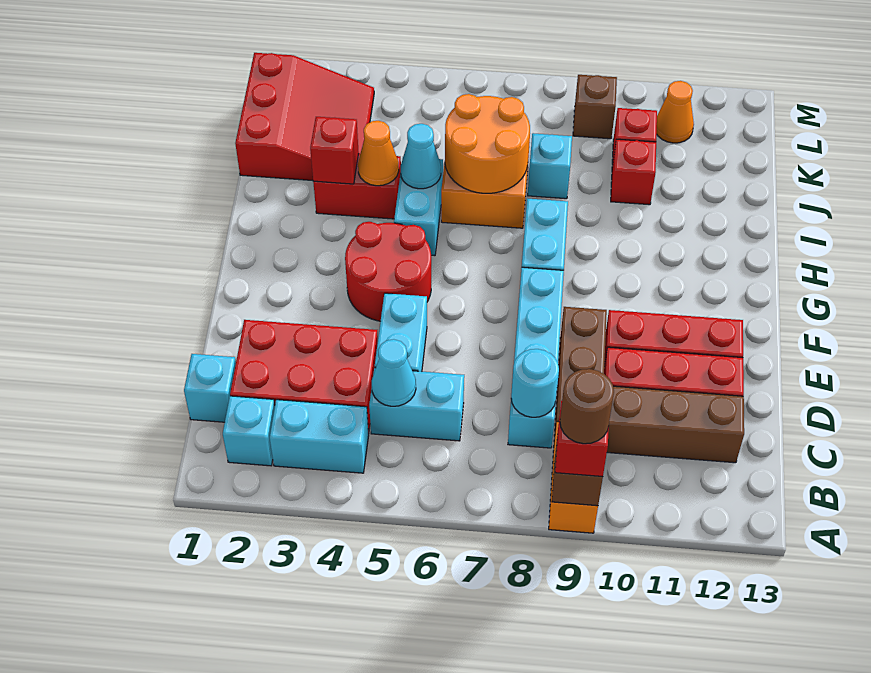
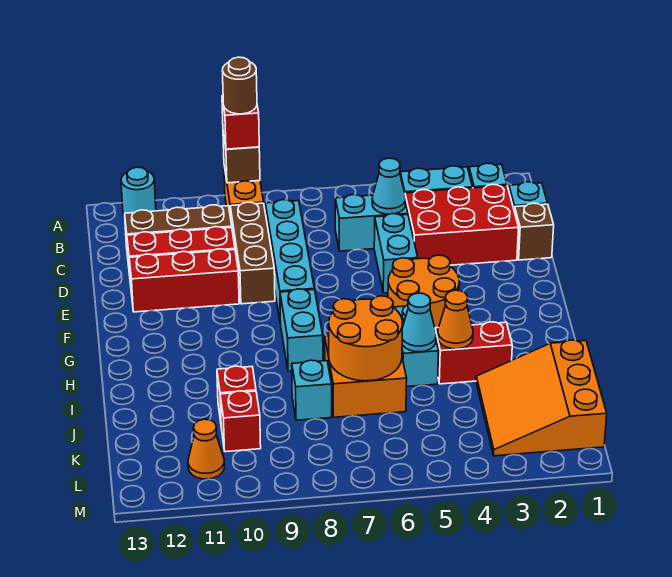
cyan round brick C8 level 2 -> cyan round brick A12 level 1
red round brick F4:G5 level 1 -> orange round brick F4:G5 level 1
red brick I3 level 2 -> none
red slope J1:L3 level 1 top 1 -> orange slope J1:L3 level 1 top 1
brown brick L9 level 1 -> brown brick D1 level 1

